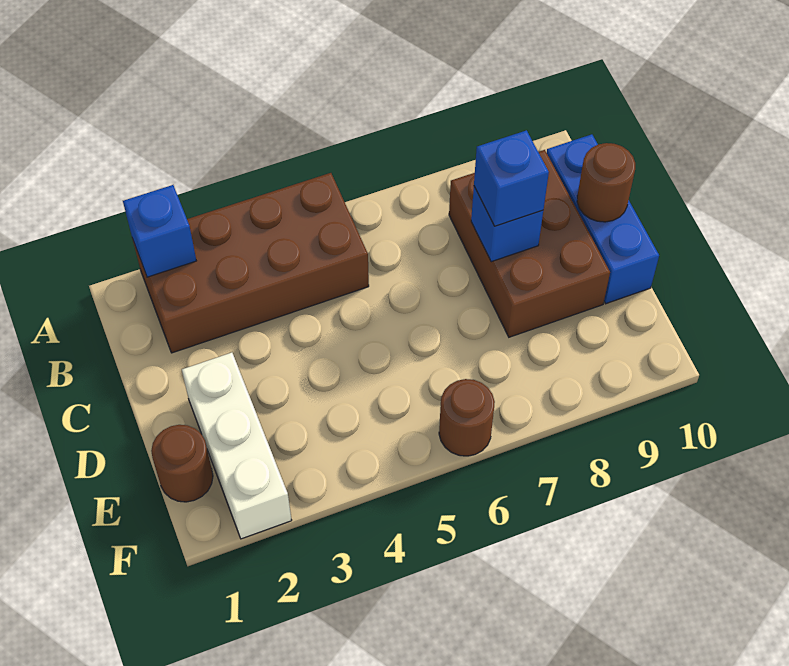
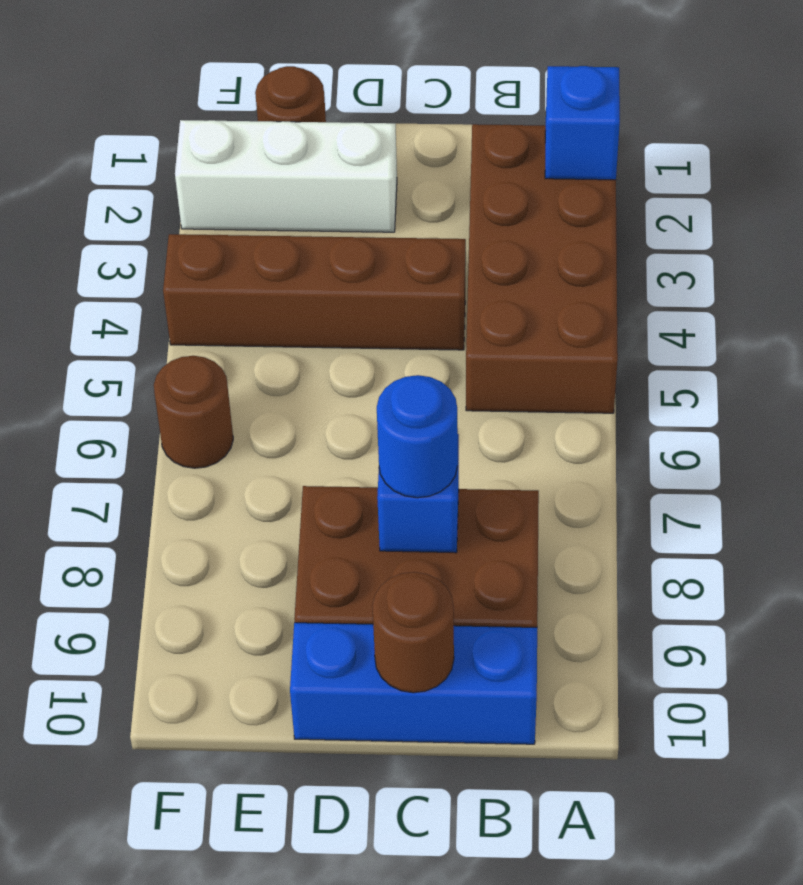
none -> brown brick C4:F4 level 1
blue brick C8 level 3 -> blue round brick C8 level 3

